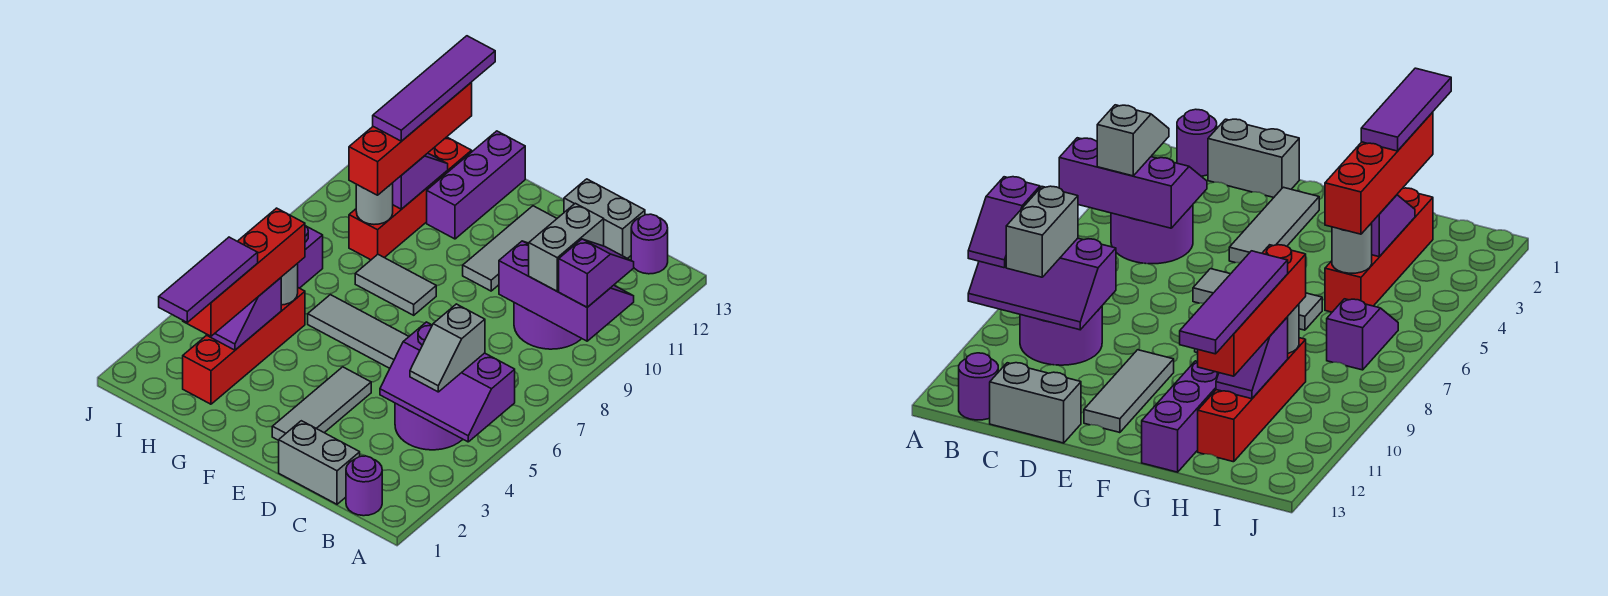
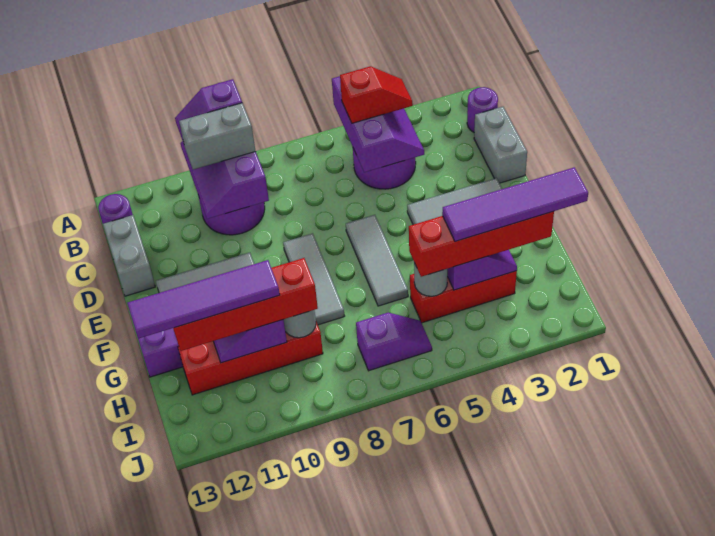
grey slope B4:B5 level 3 top 5 -> red slope B4:B5 level 3 top 5
grey tile F8:G8 level 1 -> grey tile E8:G8 level 1
purple tile H1:H3 level 4 -> purple tile H1:H4 level 4
red brick H2:H5 level 1 -> red brick H3:H5 level 1

